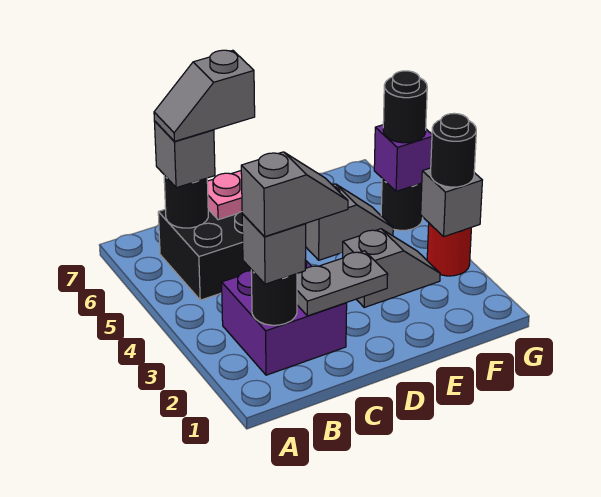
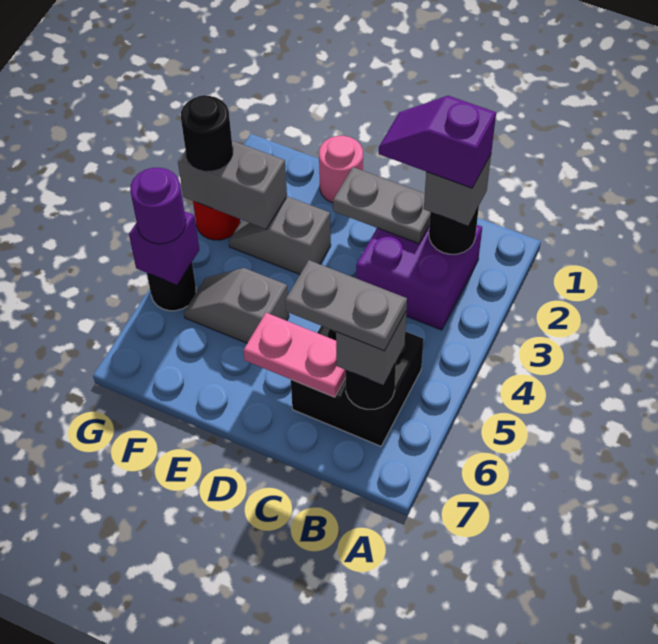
grey slope B2:C2 level 4 top B -> purple slope B2:C2 level 4 top B
grey slope B6:C6 level 4 top C -> grey plate B6:C6 level 4
none -> pink round brick E1 level 1
grey brick G3 level 2 -> grey brick F3:G3 level 2
black round brick G5 level 3 -> purple round brick G5 level 3

